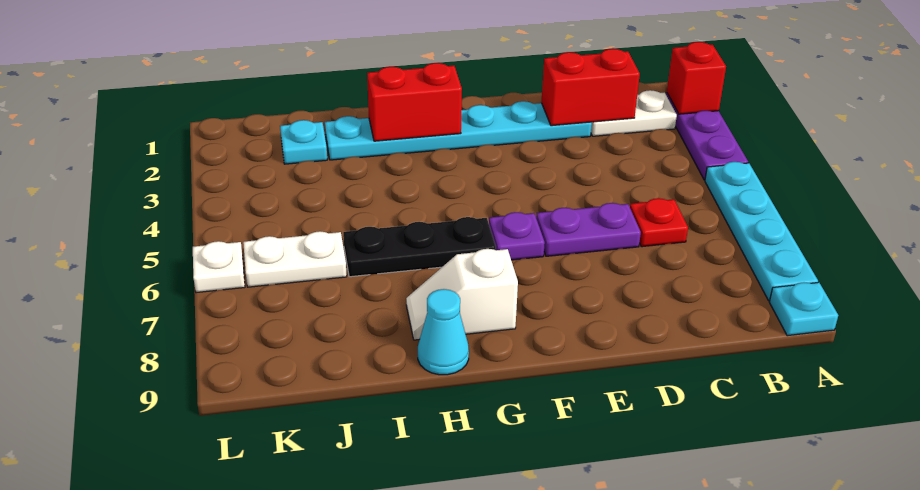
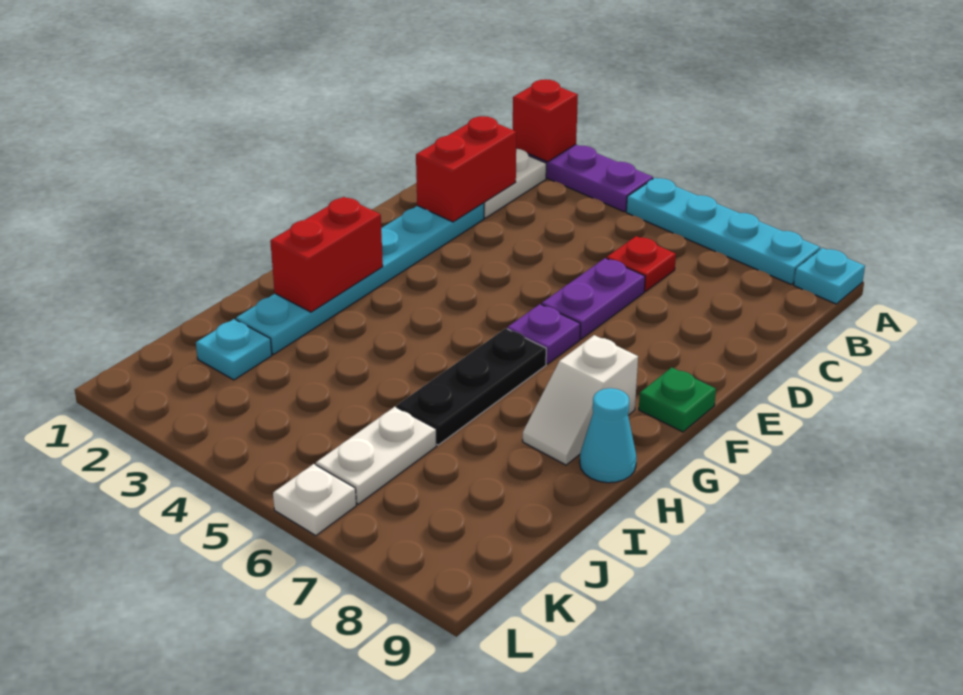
none -> green plate F9 level 1

